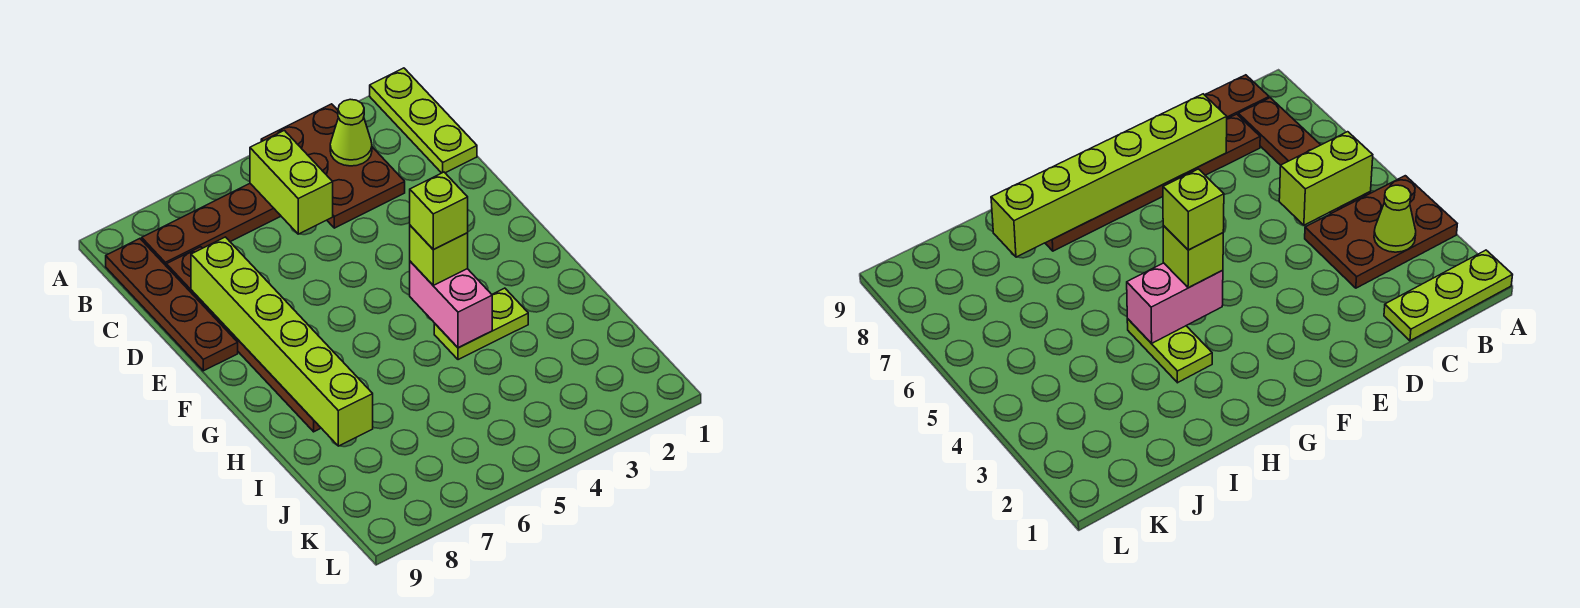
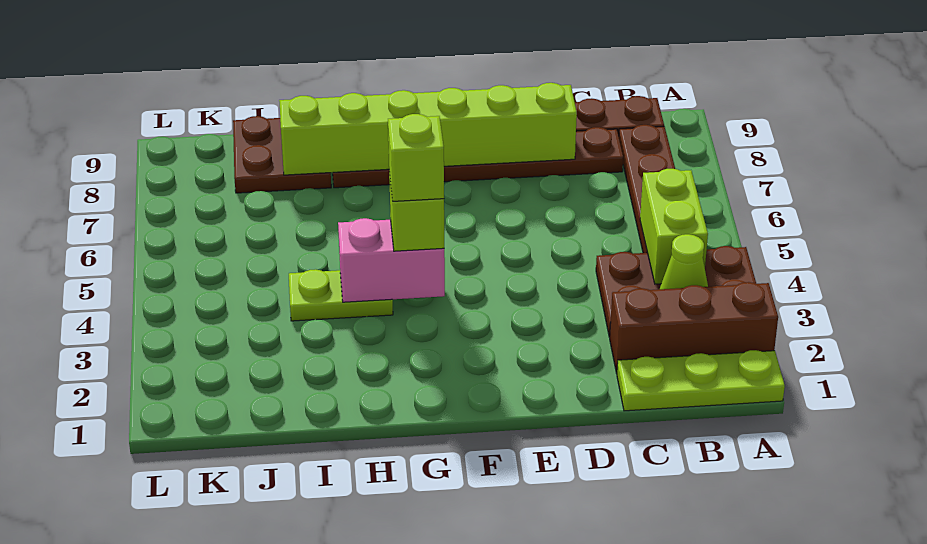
none -> brown brick A2:C2 level 1
lime brick B5:C5 level 2 -> lime brick B4:B5 level 2
lime plate H3:H4 level 1 -> lime plate H4:I4 level 1
none -> brown plate I8:J9 level 1

